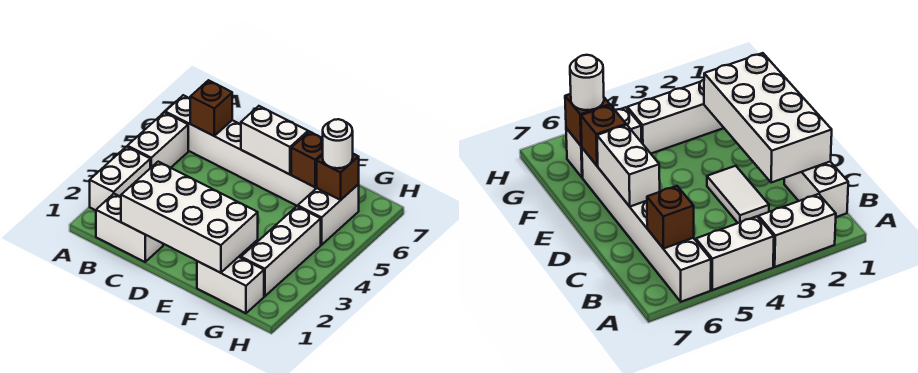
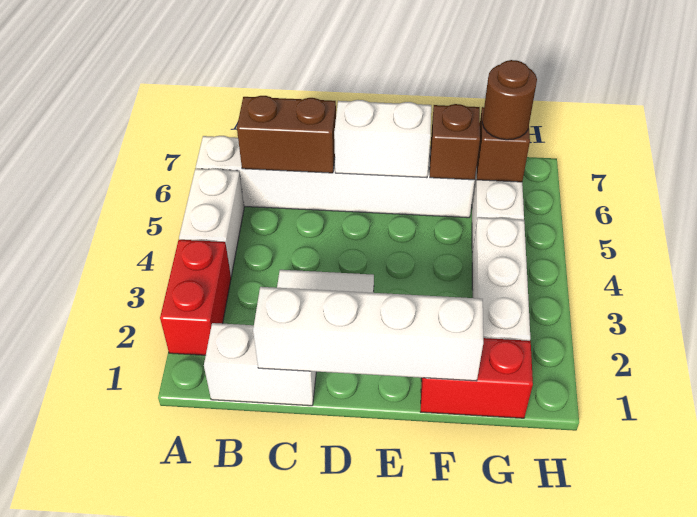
white brick A2:A3 level 1 -> red brick A2:A3 level 1
brown brick B6 level 2 -> brown brick B6:C6 level 2
white brick C1:F2 level 2 -> white brick C1:F1 level 2
white brick F1:G1 level 1 -> red brick F1:G1 level 1
white round brick G6 level 3 -> brown round brick G6 level 3

